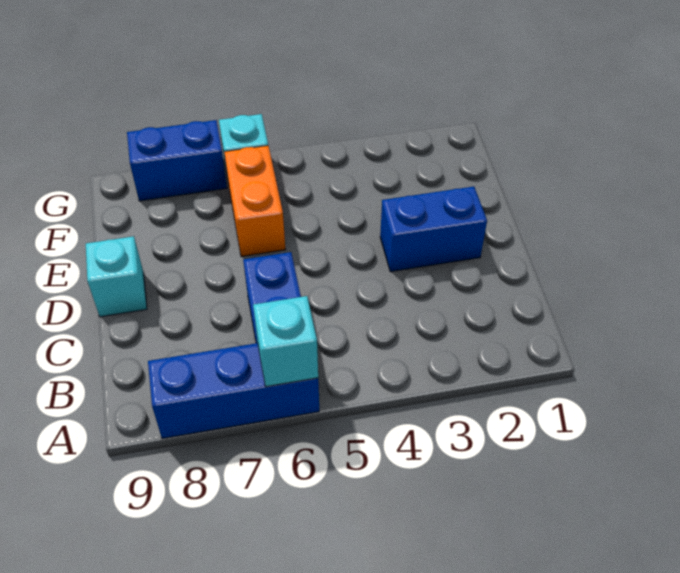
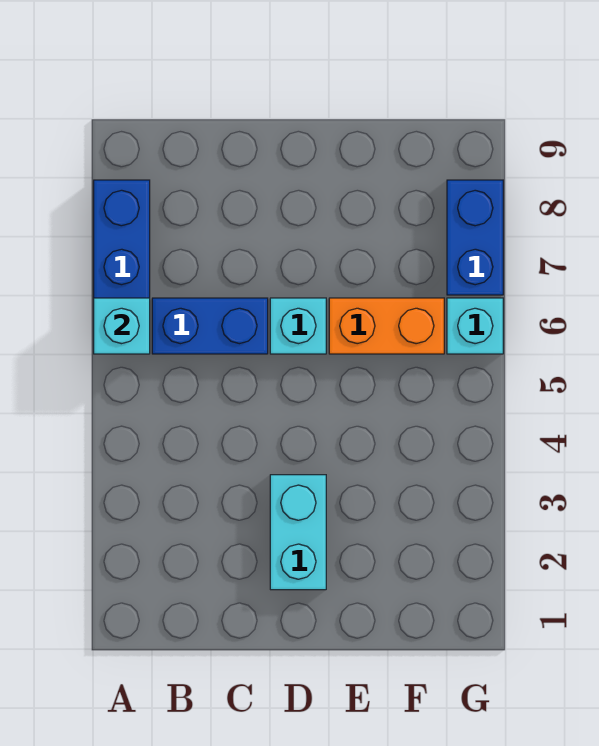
blue brick D2:D3 level 1 -> cyan brick D2:D3 level 1
cyan brick D9 level 1 -> cyan brick D6 level 1

